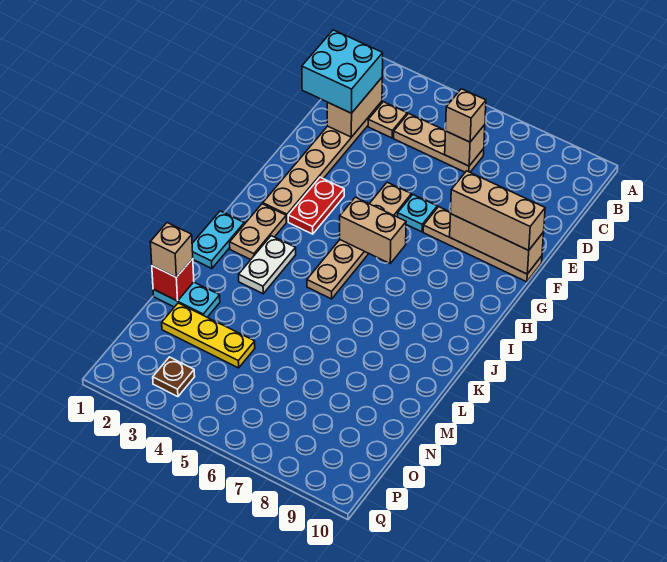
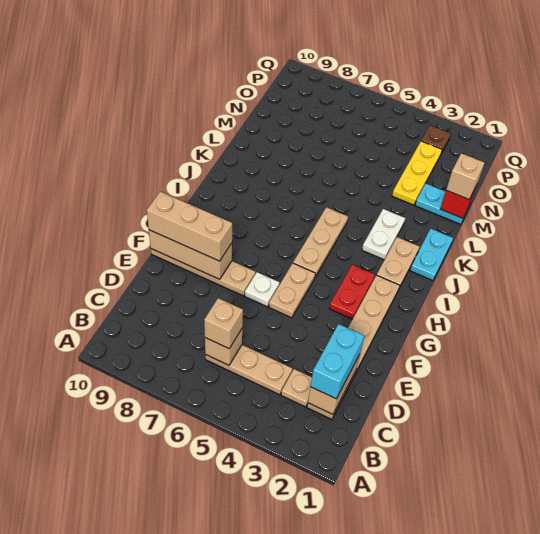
cyan brick C1:D2 level 3 -> cyan brick C2:D2 level 3
cyan plate F6 level 1 -> white plate F6 level 1
tan brick H5:H6 level 2 -> none
yellow plate N2:N4 level 1 -> yellow plate M3:O3 level 1

